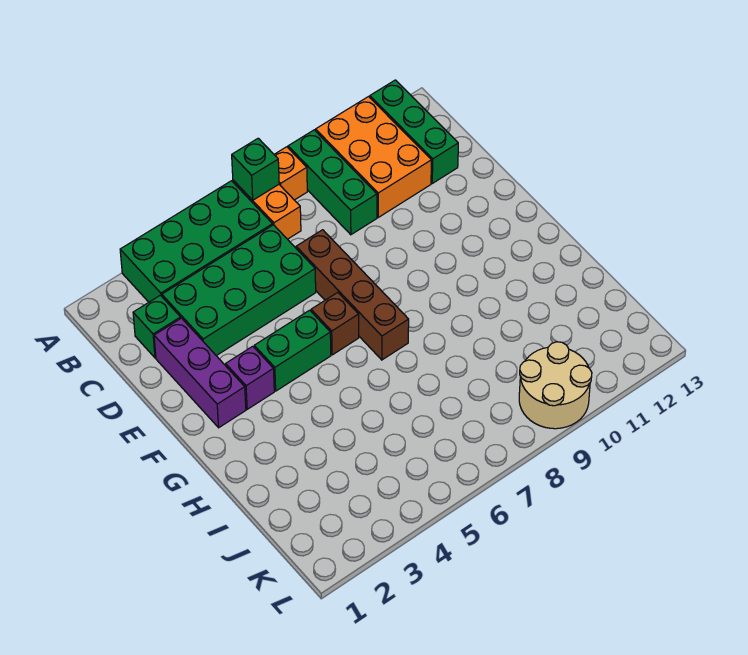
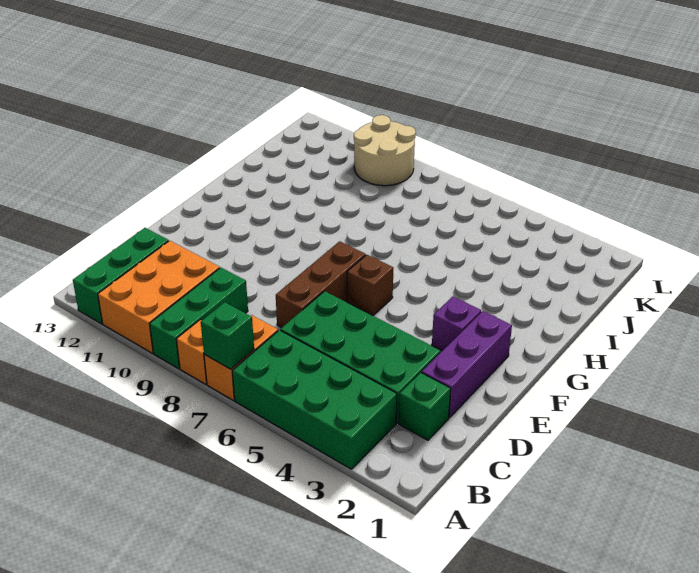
brown brick D7:G7 level 1 -> brown brick D7:F7 level 1
green brick F4:F5 level 1 -> none

